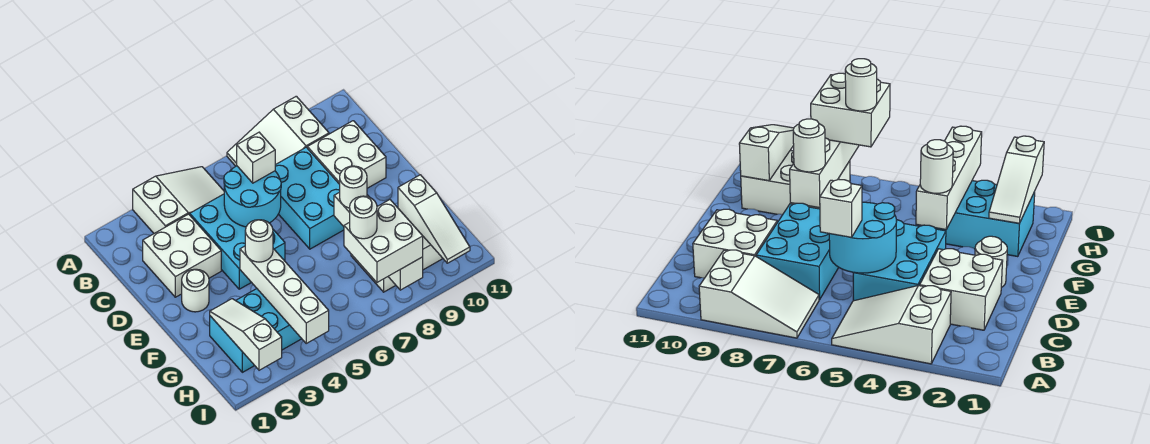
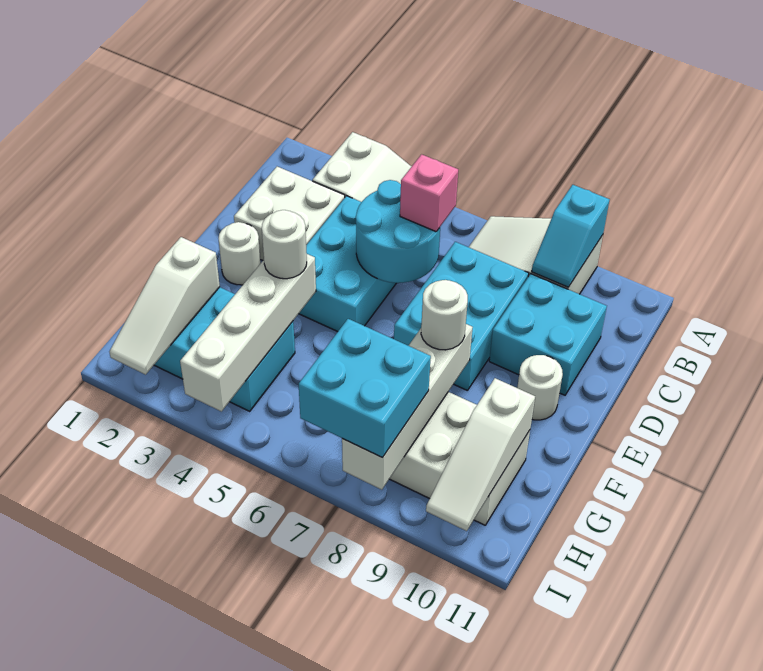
none -> cyan slope A9:B9 level 2 top A
white brick C6 level 3 -> pink brick C6 level 3
white brick C9:D10 level 1 -> cyan brick C9:D10 level 1
white slope G2:I2 level 2 top I -> white slope G2:I2 level 2 top G
white brick H7:I8 level 3 -> cyan brick H7:I8 level 3
white round brick H7 level 4 -> white round brick E10 level 1

